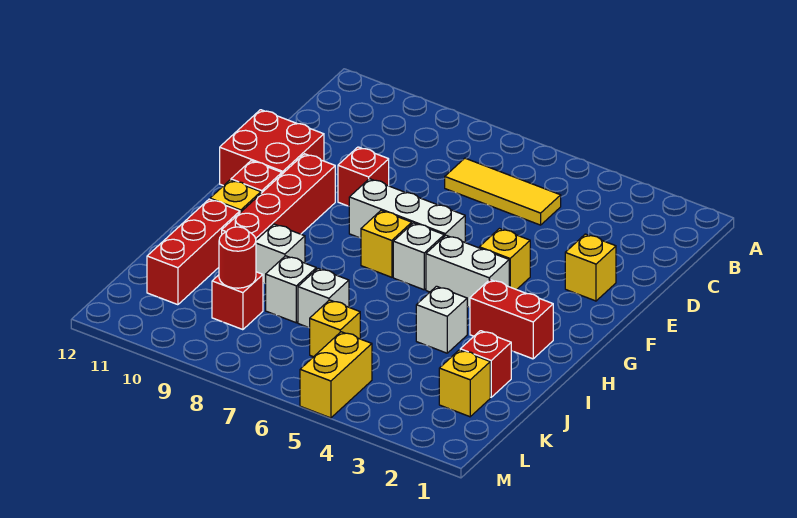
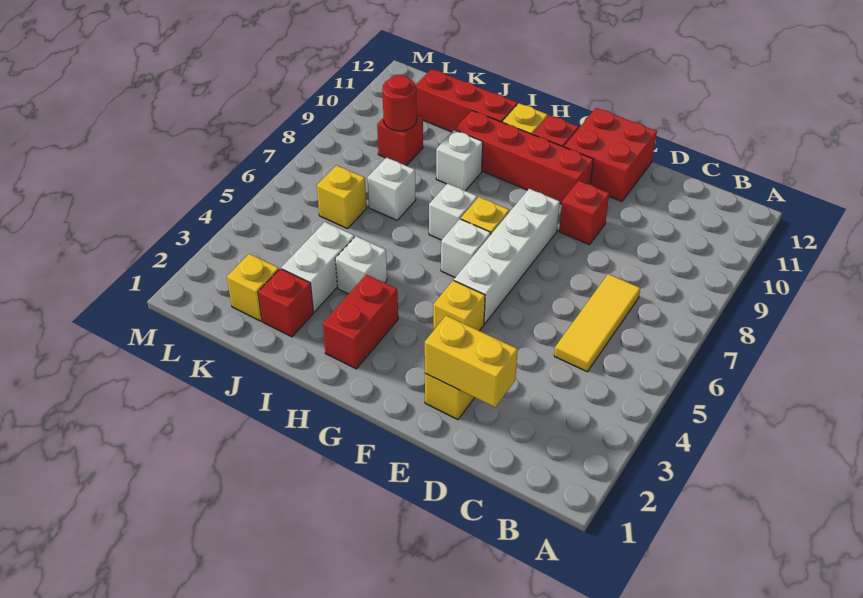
white brick F6:F8 level 1 -> white brick F5:F8 level 1
white brick G4:G5 level 1 -> white brick J3:J4 level 1
white brick J8 level 1 -> white brick H7 level 1
yellow brick L5:M5 level 1 -> yellow brick D2:E2 level 2

